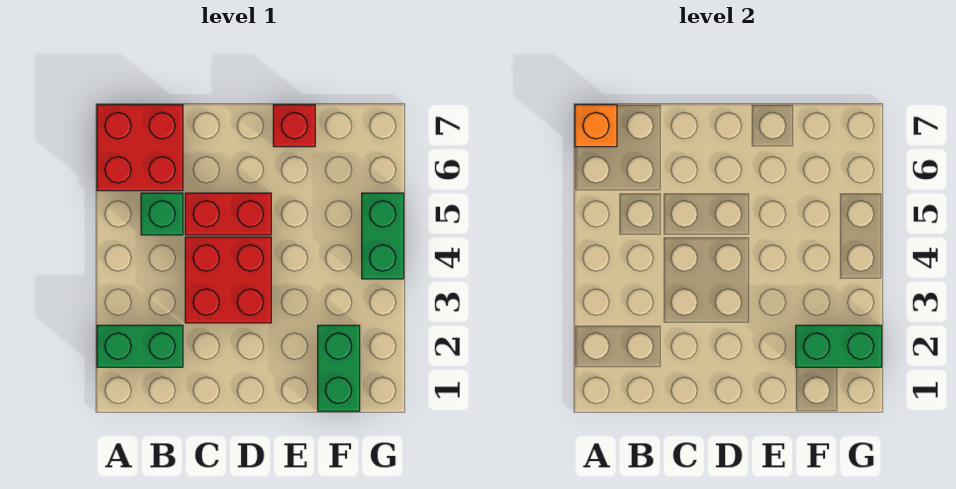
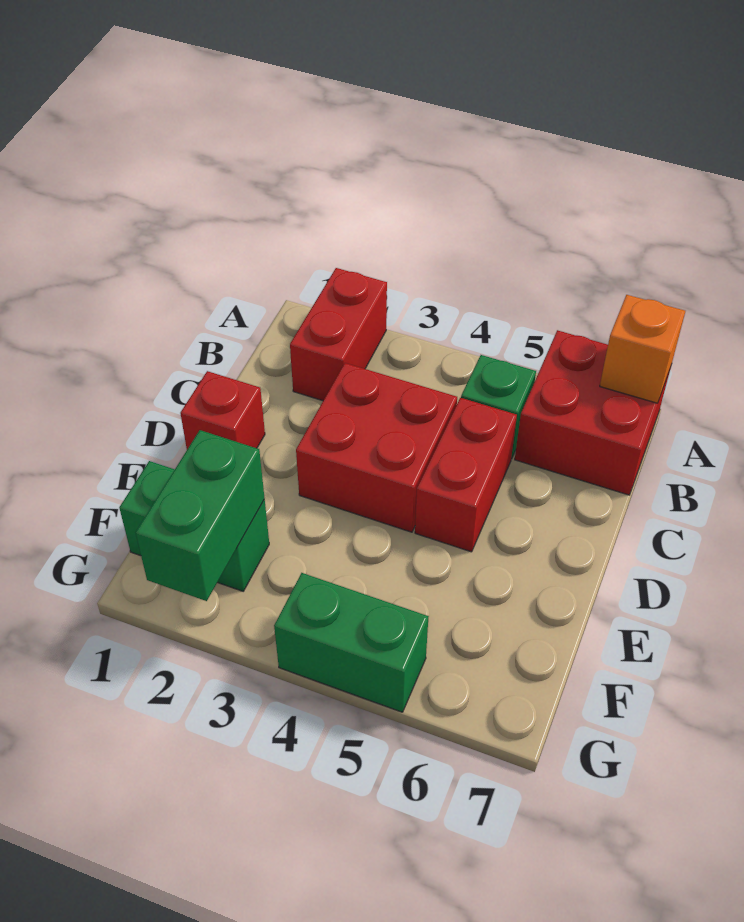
green brick A2:B2 level 1 -> red brick A2:B2 level 1
red brick E7 level 1 -> red brick D1 level 1

